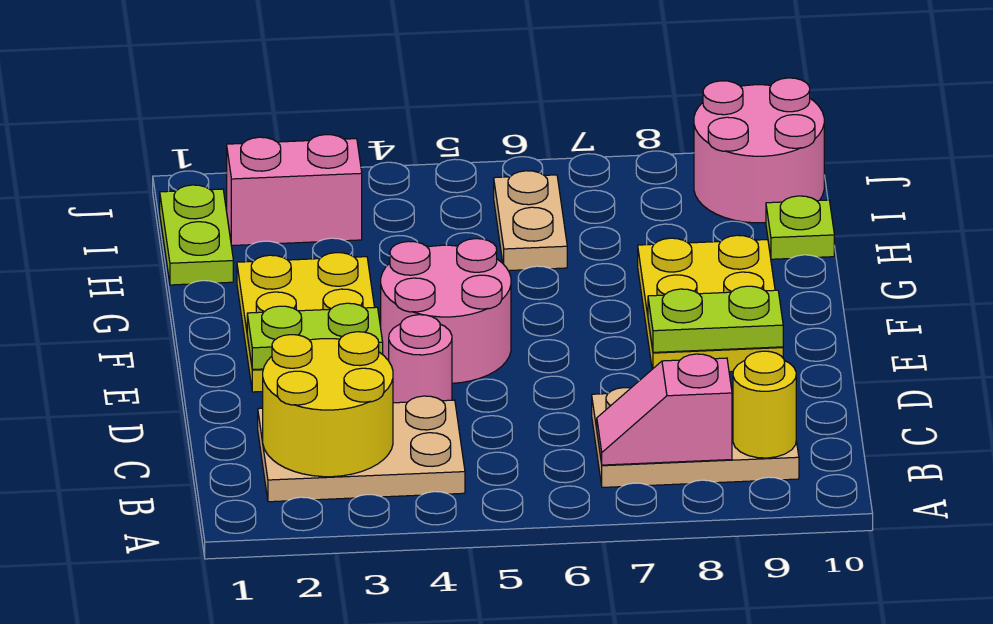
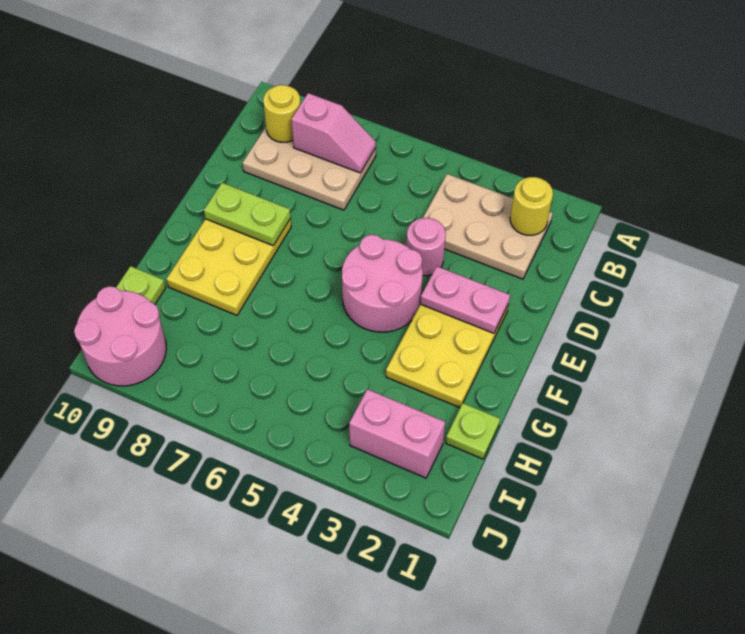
yellow round brick B2:C3 level 2 -> yellow round brick B2 level 2
lime plate E2:E3 level 2 -> pink plate E2:E3 level 2
lime plate H1:I1 level 1 -> lime plate H1 level 1
tan plate H6:I6 level 1 -> none

